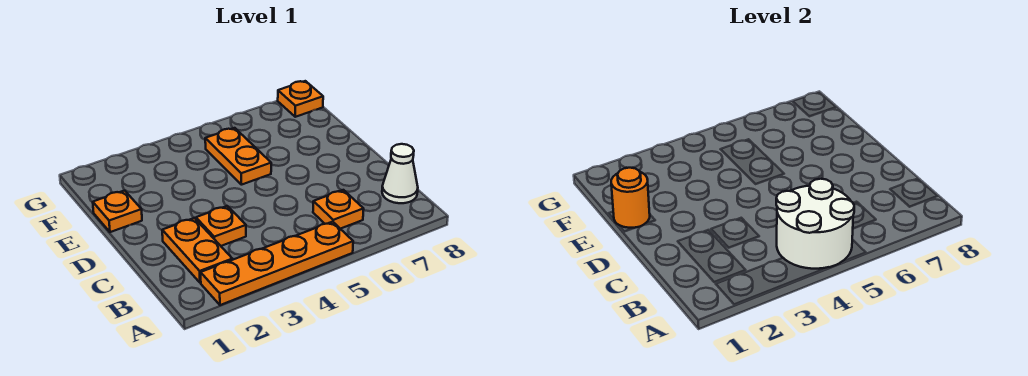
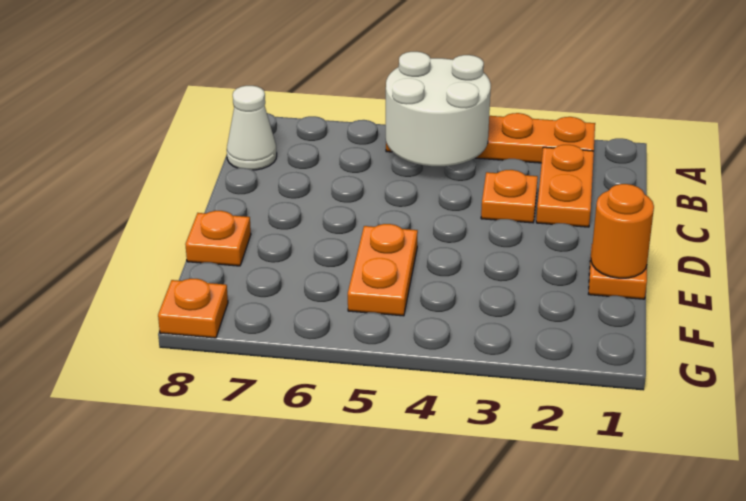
orange plate B6 level 1 -> orange plate E8 level 1

